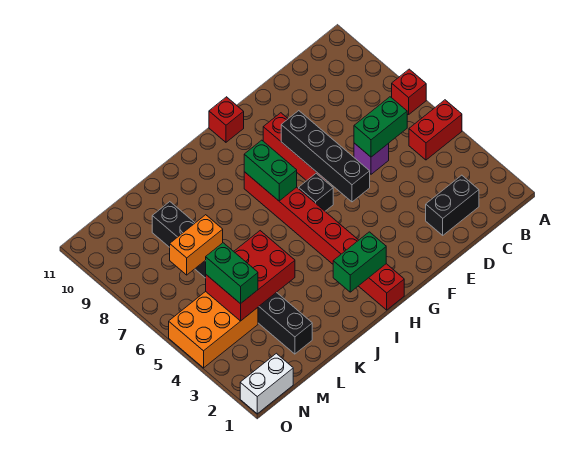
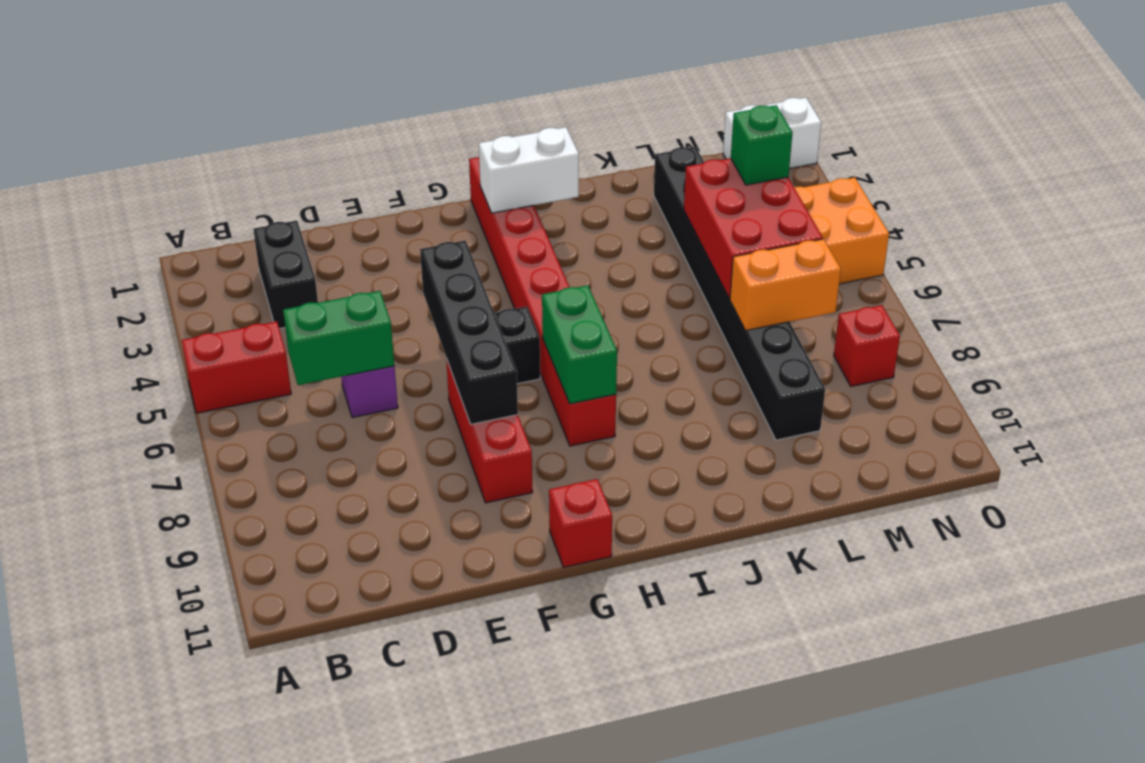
red brick A7 level 1 -> red brick N8 level 1
black brick C2:D2 level 1 -> black brick C2:C3 level 1
green brick H2:I2 level 2 -> white brick H2:I2 level 2
red brick K4:M5 level 2 -> red brick L4:M6 level 2
green brick M4:M5 level 3 -> green brick M4 level 3

